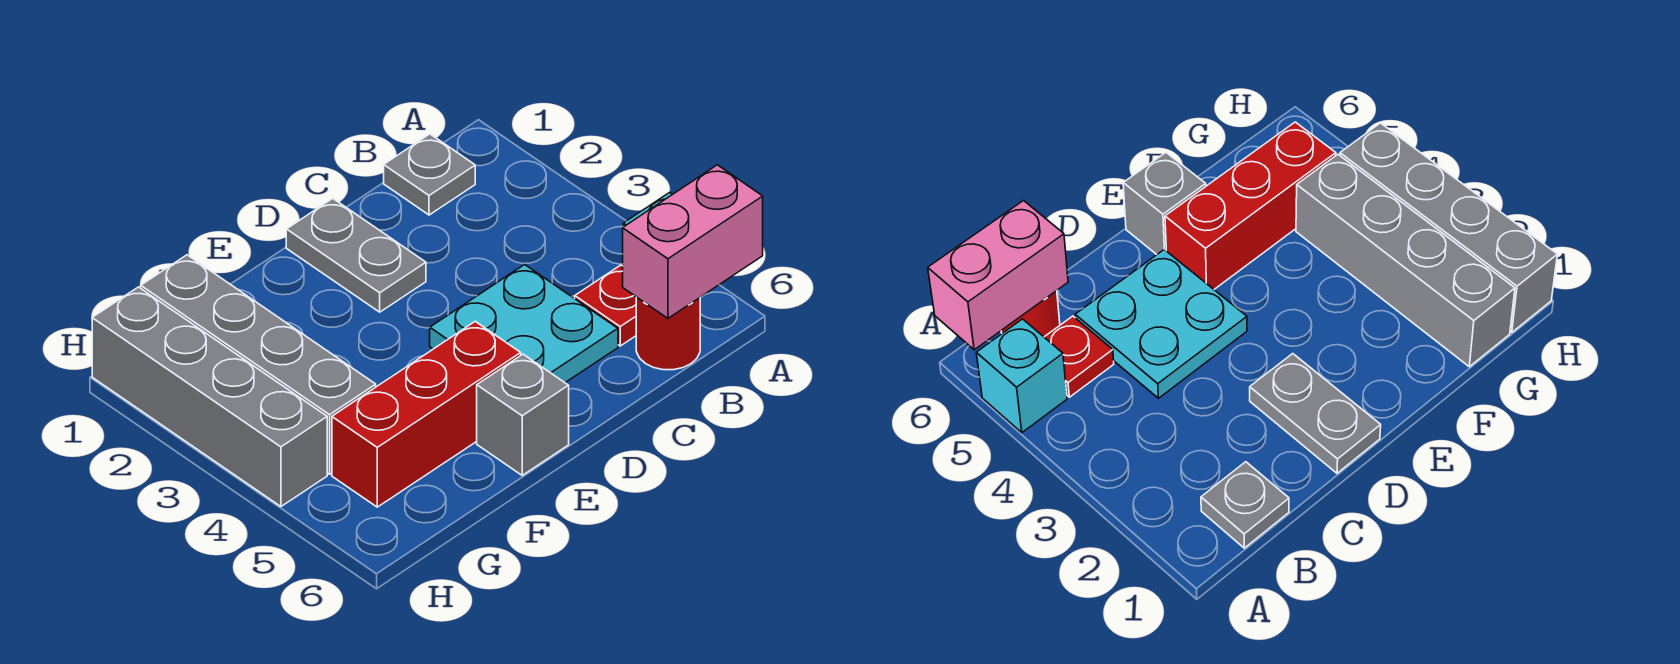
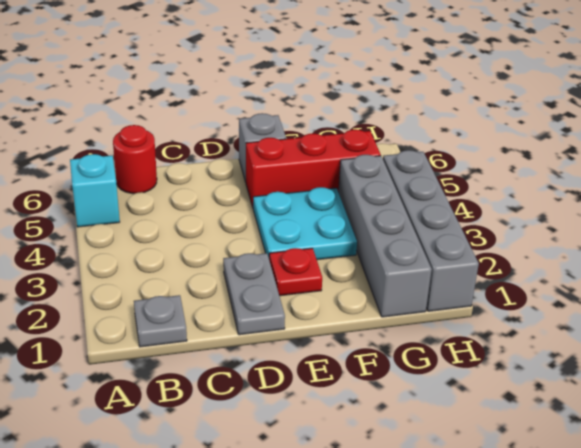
pink brick A6:B6 level 2 -> none
red plate B5 level 1 -> red plate E2 level 1
cyan plate C4:D5 level 1 -> cyan plate E3:F4 level 1

